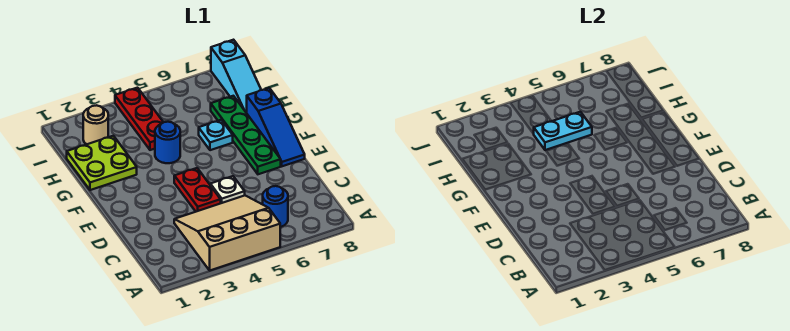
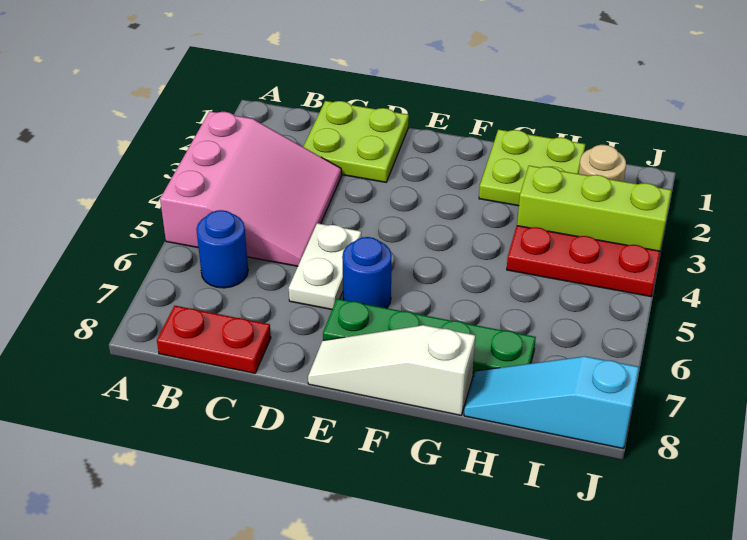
tan slope A3:C5 level 1 top A -> pink slope A3:C5 level 1 top A
none -> lime plate C1:D2 level 1
red plate D4:E4 level 1 -> red plate B8:C8 level 1
white plate D5 level 1 -> white plate D5:D6 level 1
blue slope E8:G8 level 1 top G -> white slope E8:G8 level 1 top G
blue round brick G4 level 1 -> blue round brick E6 level 1
cyan plate G6 level 1 -> none
none -> lime brick H3:J3 level 1
cyan plate H4:H5 level 2 -> none

